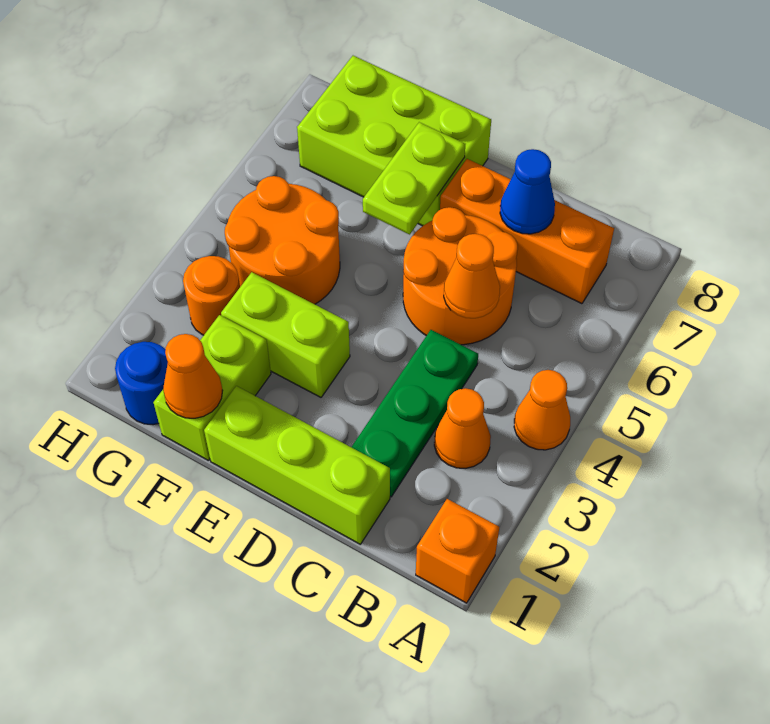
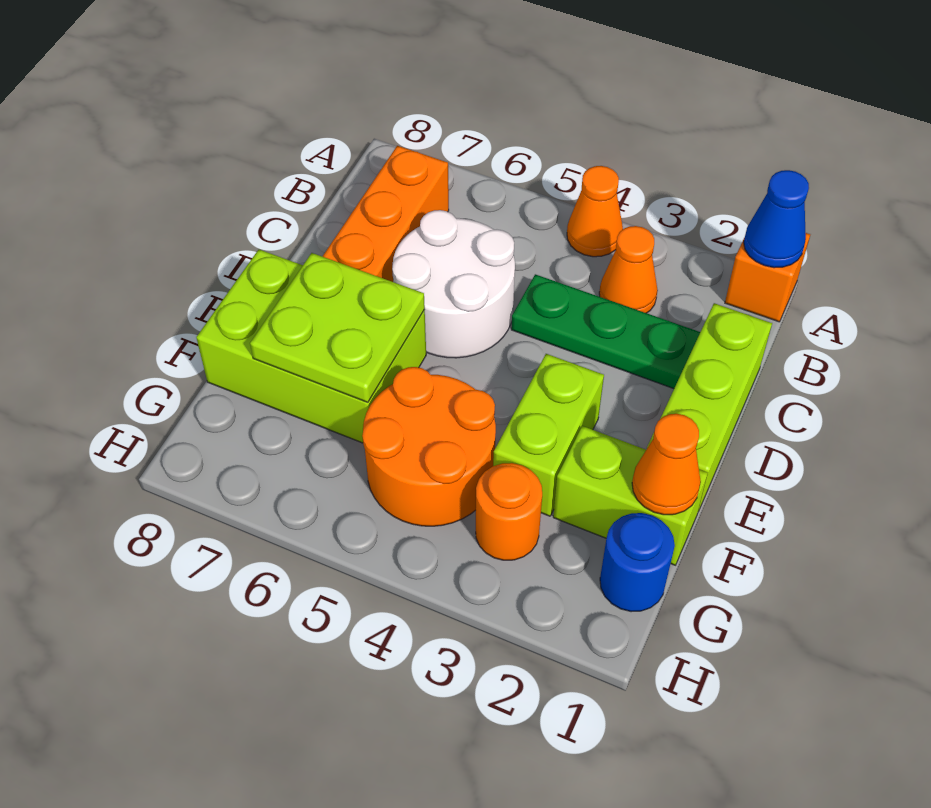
orange round brick C5:D6 level 1 -> white round brick C5:D6 level 1
orange cone C5 level 2 -> none
blue cone C7 level 2 -> blue cone A1 level 2
lime plate E6:E7 level 2 -> lime plate E6:F7 level 2
lime brick E7:G8 level 1 -> lime brick E6:F8 level 1

